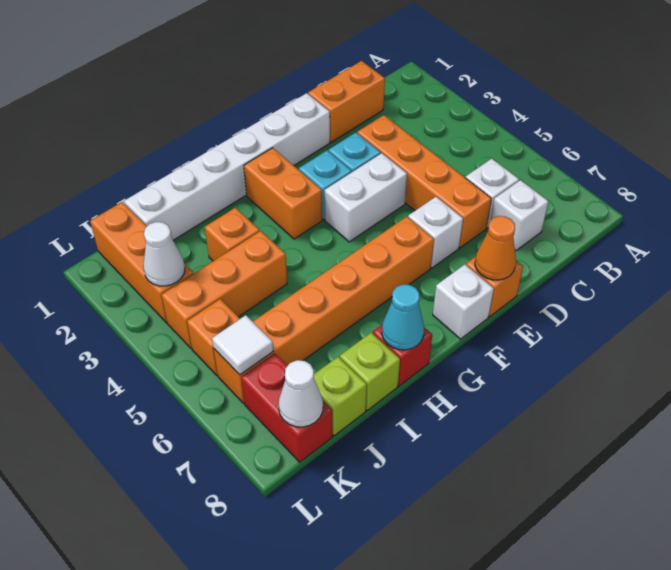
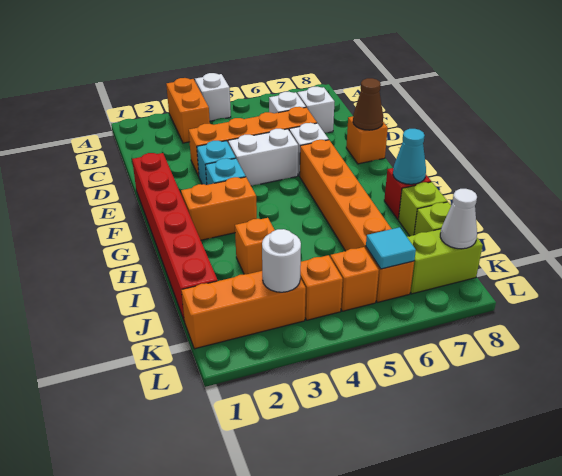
orange brick C1:D1 level 1 -> orange brick A3:B3 level 1
white brick E1:J1 level 1 -> red brick E1:J1 level 1
white brick E4:F4 level 1 -> white brick E4:E5 level 1
orange cone E8 level 2 -> brown cone E8 level 2
white brick F8 level 1 -> white brick A4 level 1
orange brick I4:K4 level 1 -> orange brick K4 level 1
white cone K3 level 2 -> white round brick K3 level 2
white tile K6 level 2 -> cyan tile K6 level 2
red brick K7:K8 level 1 -> lime brick K7:K8 level 1

